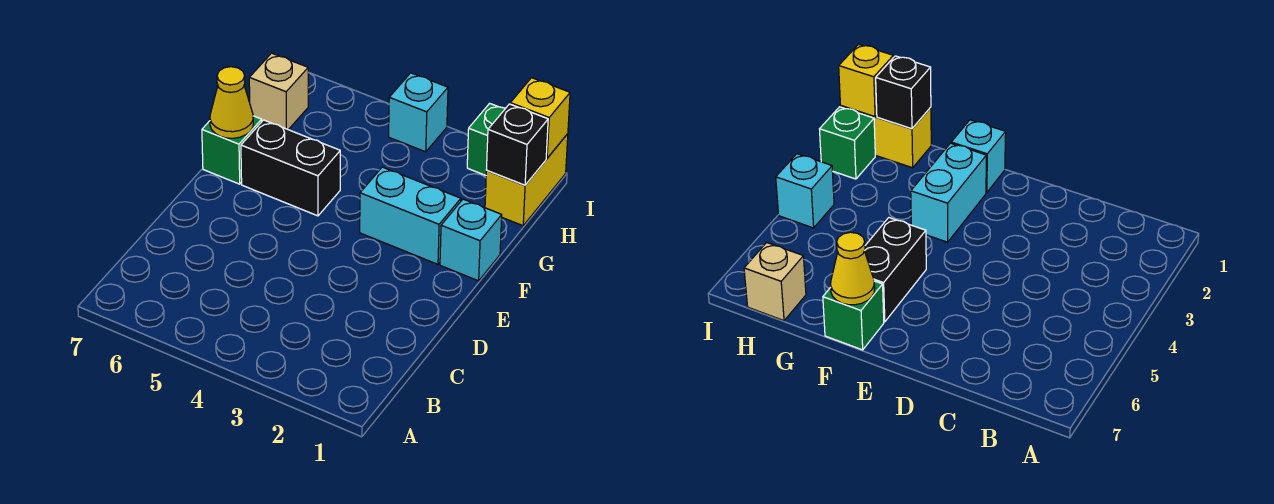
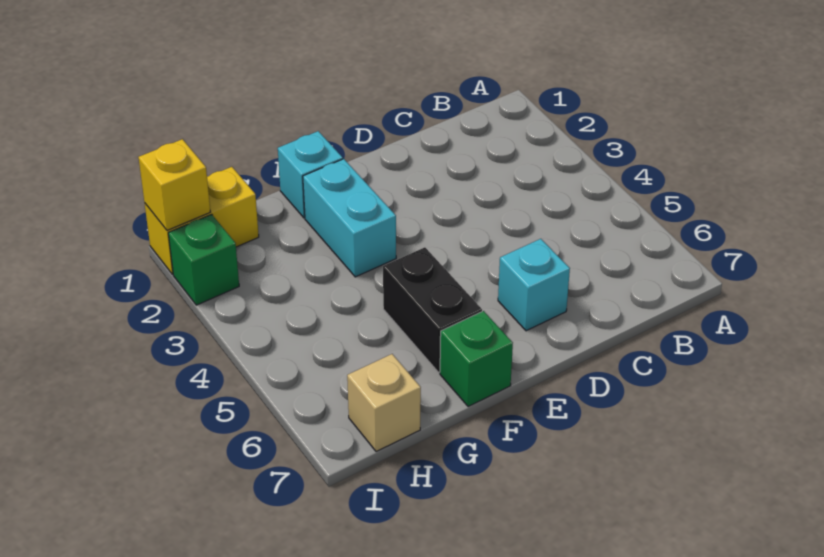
yellow cone F7 level 2 -> none
black brick H1 level 2 -> none
cyan brick I4 level 1 -> cyan brick D6 level 1

